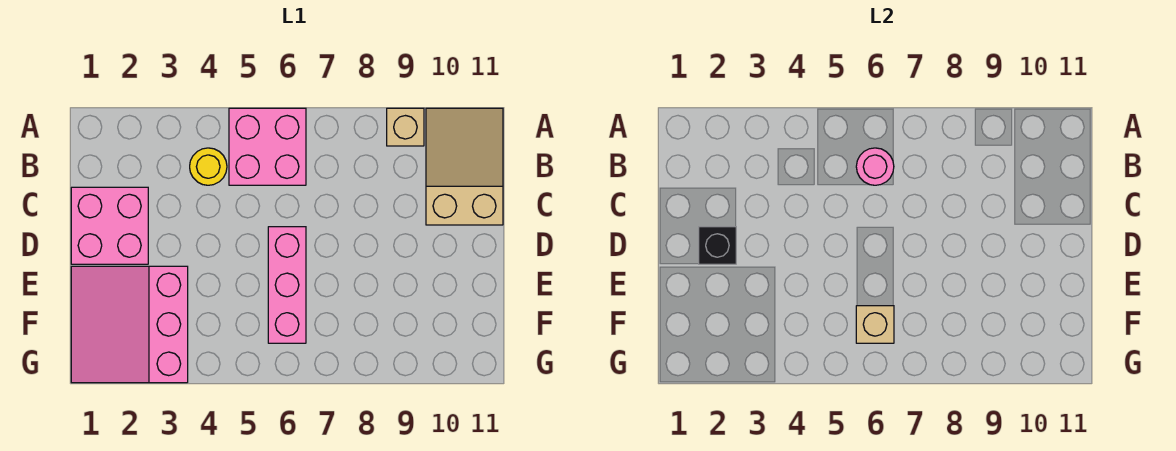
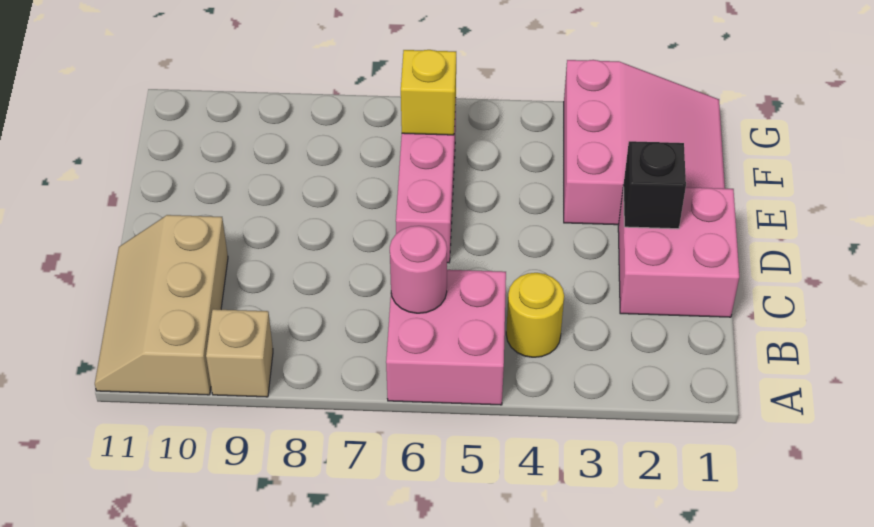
tan slope A10:C11 level 1 top C -> tan slope A10:C11 level 1 top 10
tan brick F6 level 2 -> yellow brick F6 level 2

